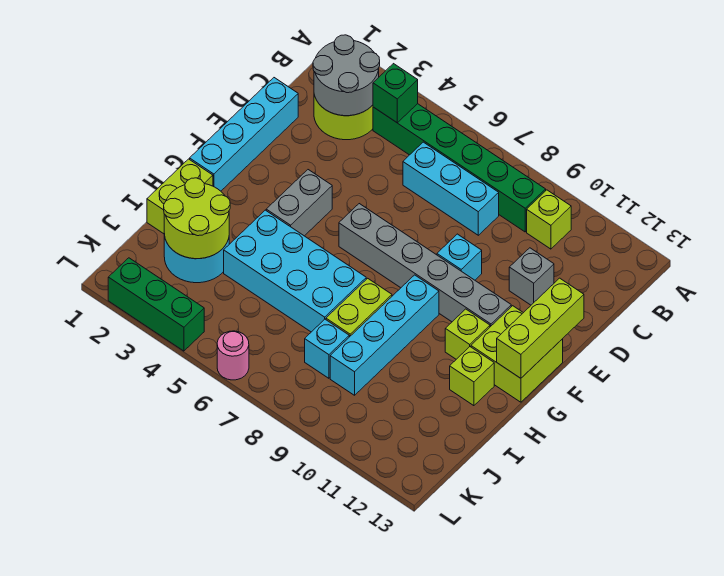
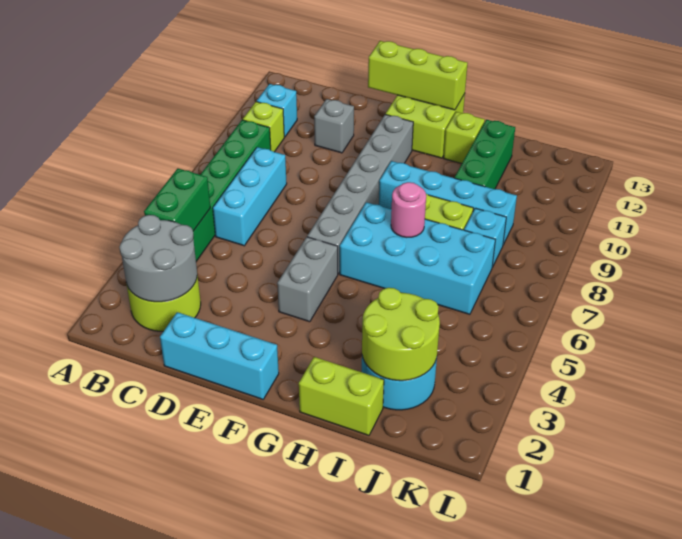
green brick B4 level 2 -> green brick B4:B5 level 2
cyan brick D1:G1 level 1 -> cyan brick D1:F1 level 1
cyan brick E9 level 1 -> cyan brick B11 level 1
grey brick F4:G4 level 1 -> grey brick F4:F5 level 1
lime brick G11 level 1 -> none
cyan brick H4:I7 level 1 -> cyan brick G6:J7 level 1
green brick L2:L4 level 1 -> green brick I10:I12 level 1
pink round brick L6 level 1 -> pink round brick H7 level 2

